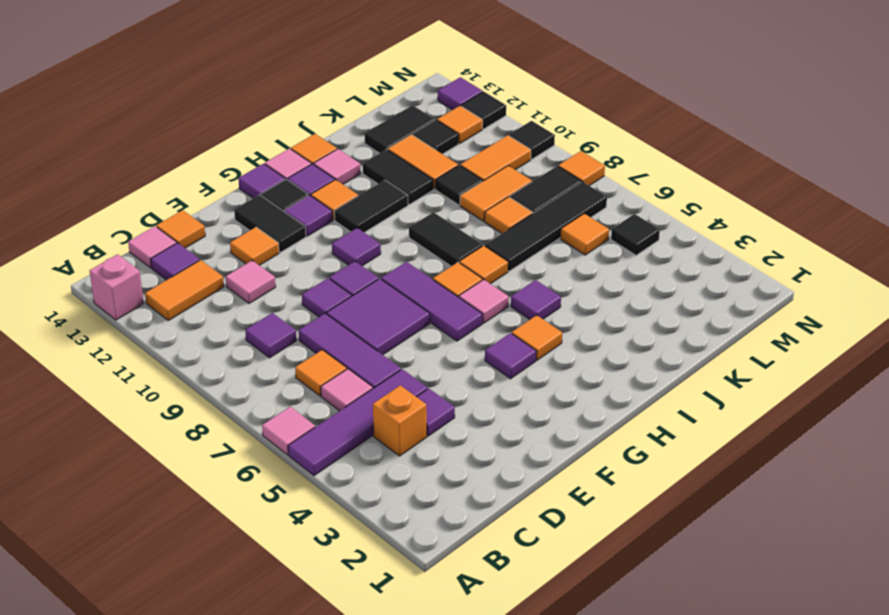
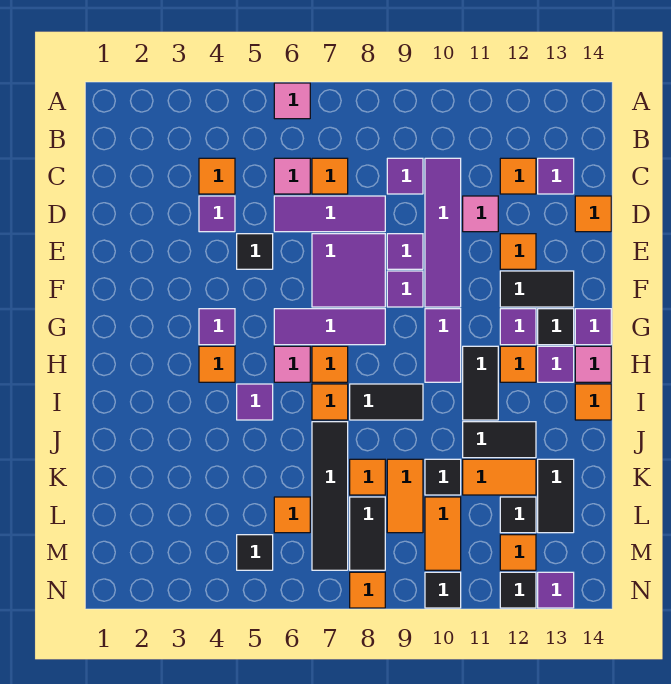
purple tile A5:D5 level 1 -> purple tile C10:F10 level 1
pink brick A13 level 1 -> none
orange tile B12:C12 level 1 -> orange tile C12 level 1
orange brick C4 level 1 -> orange tile C4 level 1
pink tile C14 level 1 -> none
none -> black tile E5 level 1
purple tile G10 level 1 -> purple tile G10:H10 level 1
pink tile I13 level 1 -> none

